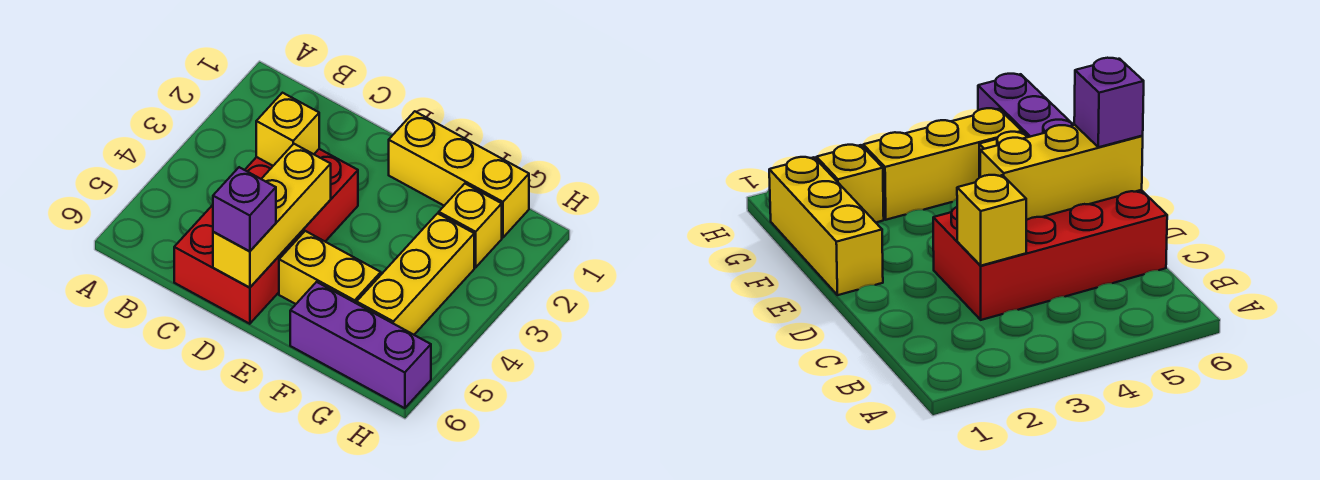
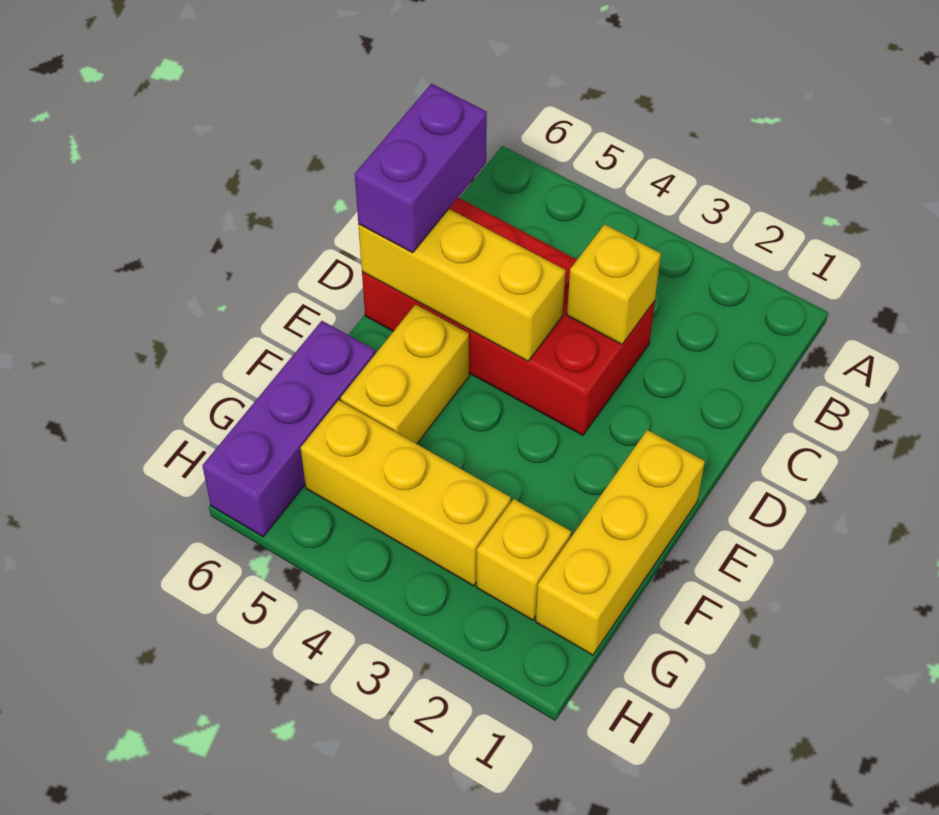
purple brick D6 level 3 -> purple brick C6:D6 level 3

